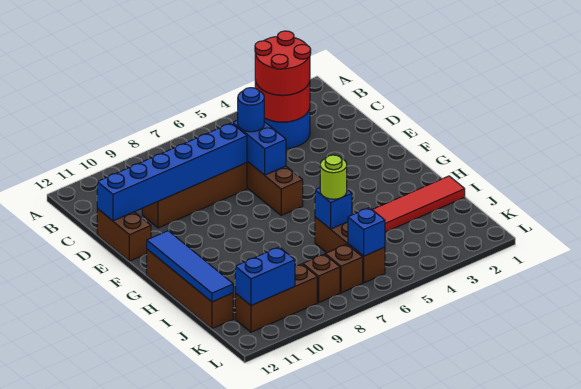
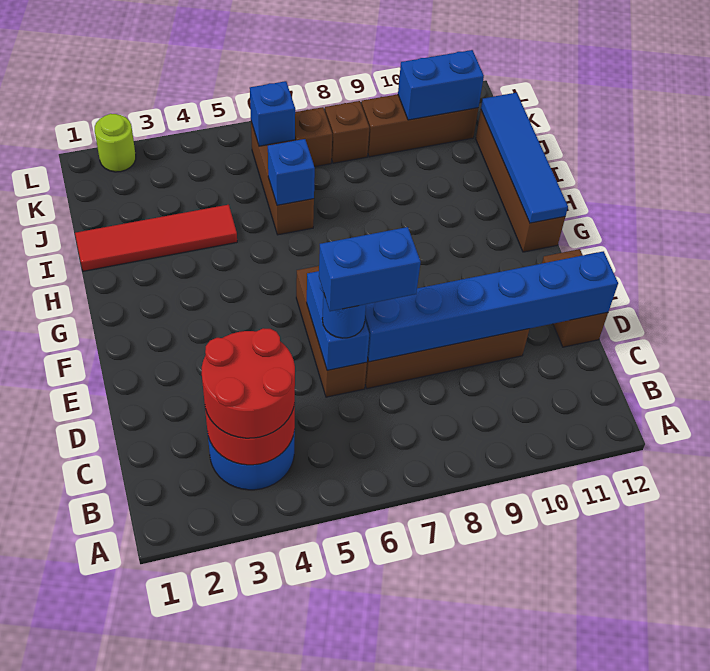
none -> blue brick D6:D7 level 4
lime round brick I6 level 3 -> lime round brick L2 level 1

